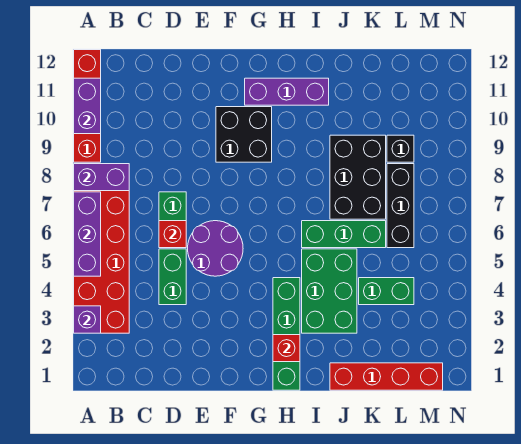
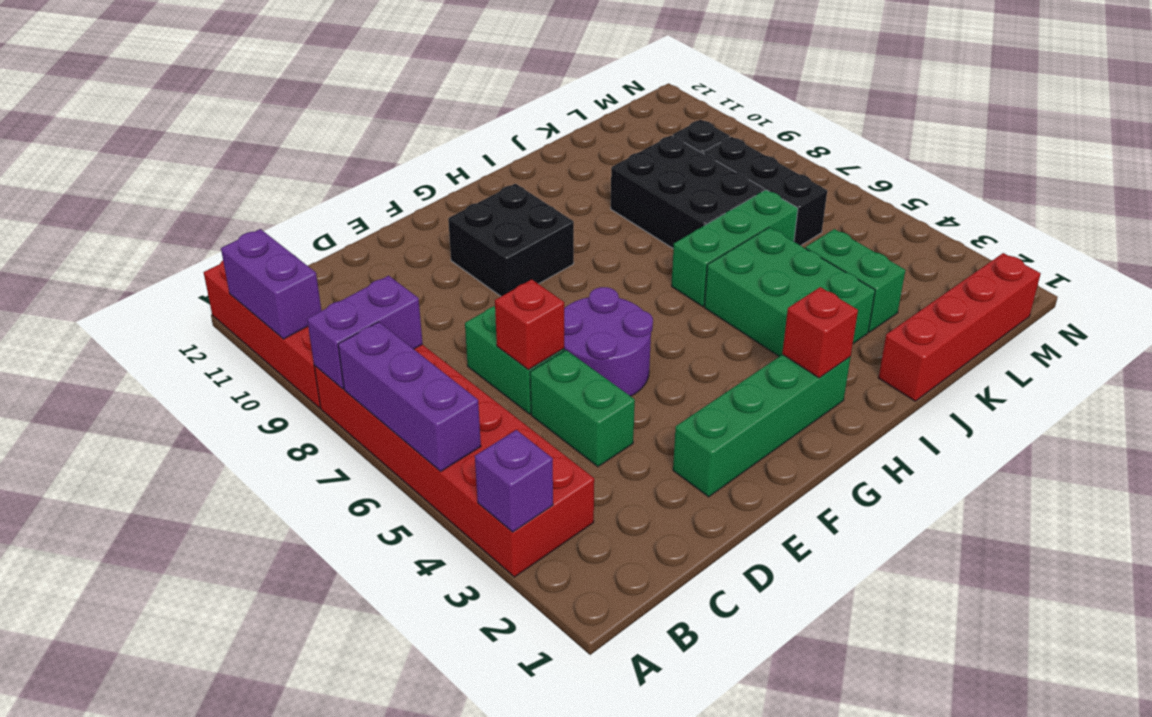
purple brick G11:I11 level 1 -> none
green brick H1:H4 level 1 -> green brick E2:H2 level 1
green brick K4:L4 level 1 -> green brick K3:K4 level 1

